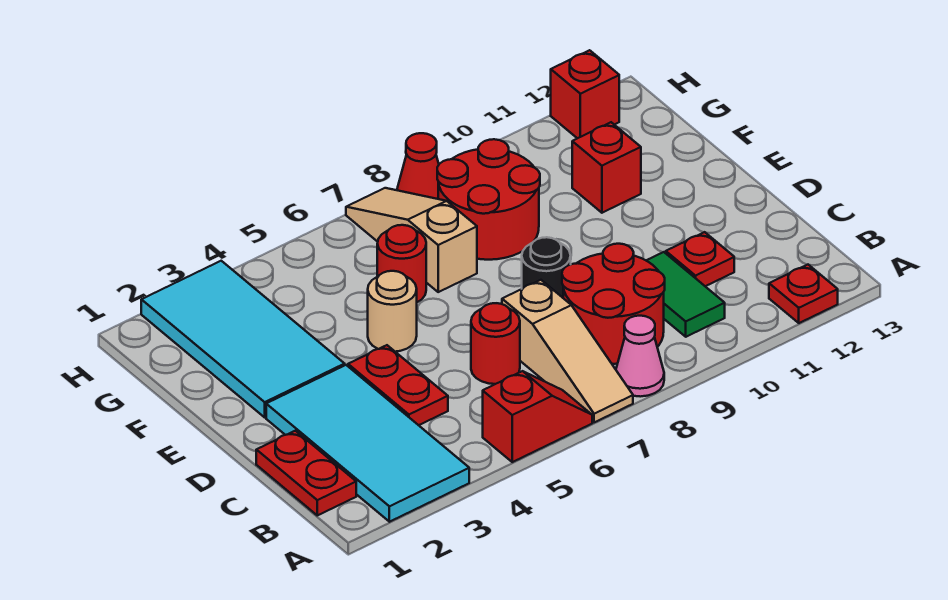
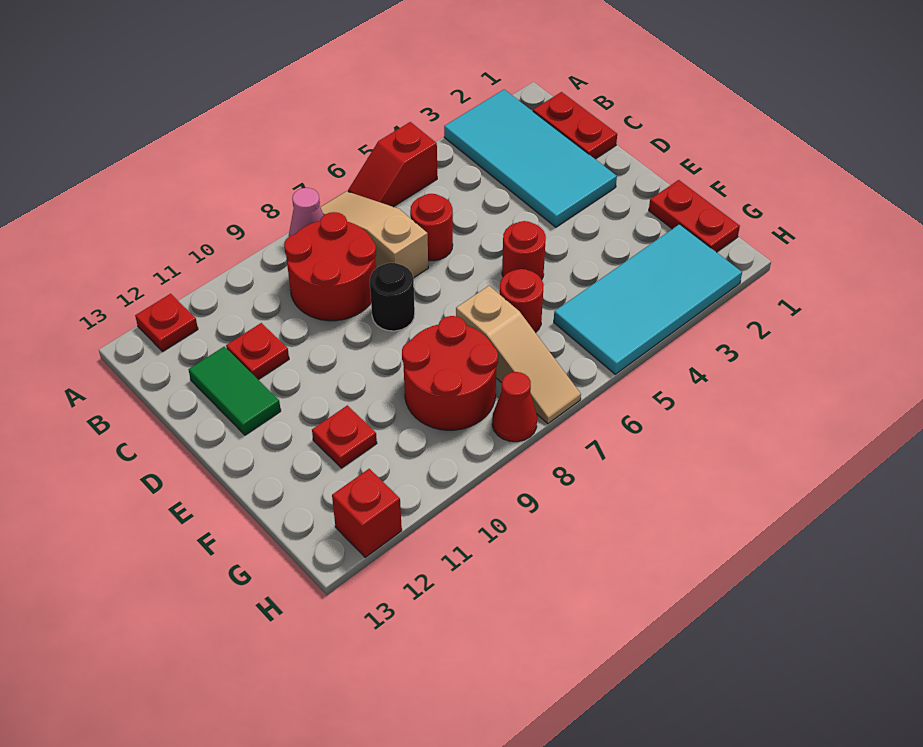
green tile B10:C10 level 1 -> green tile C12:D12 level 1
red plate C4:D4 level 1 -> red plate F1:G1 level 1
cyan tile E2:H3 level 1 -> cyan tile G2:H5 level 1
tan round brick E5 level 1 -> red round brick E5 level 1
red brick F11 level 1 -> red plate F11 level 1

